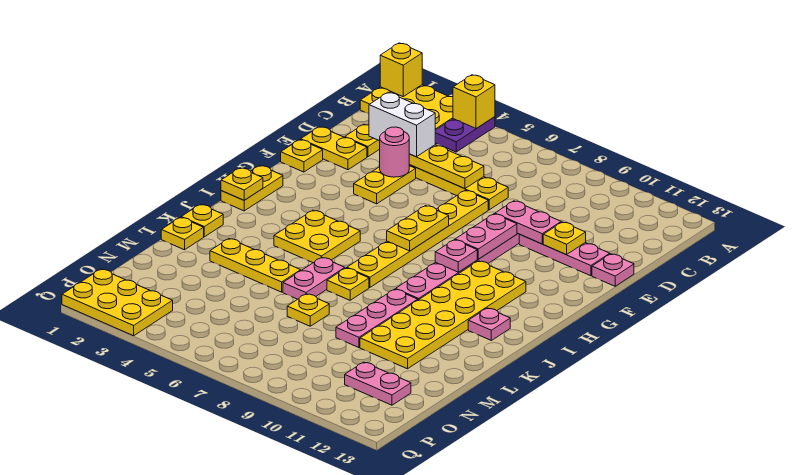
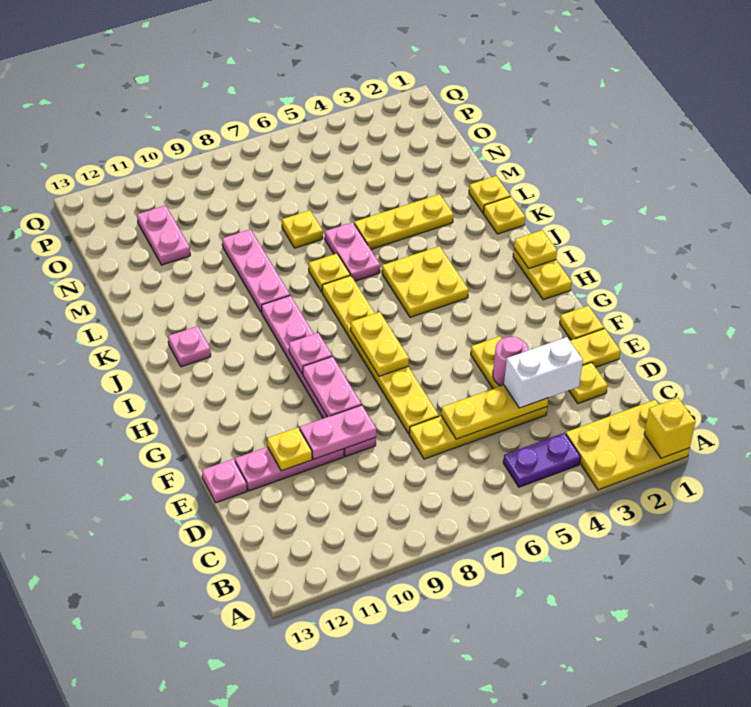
purple plate A4:B4 level 1 -> purple plate B4:B5 level 1
yellow brick A4 level 2 -> none
yellow plate H10:M11 level 1 -> none
pink plate O11:O12 level 1 -> pink plate N11:O11 level 1
yellow plate P1:Q3 level 1 -> none

